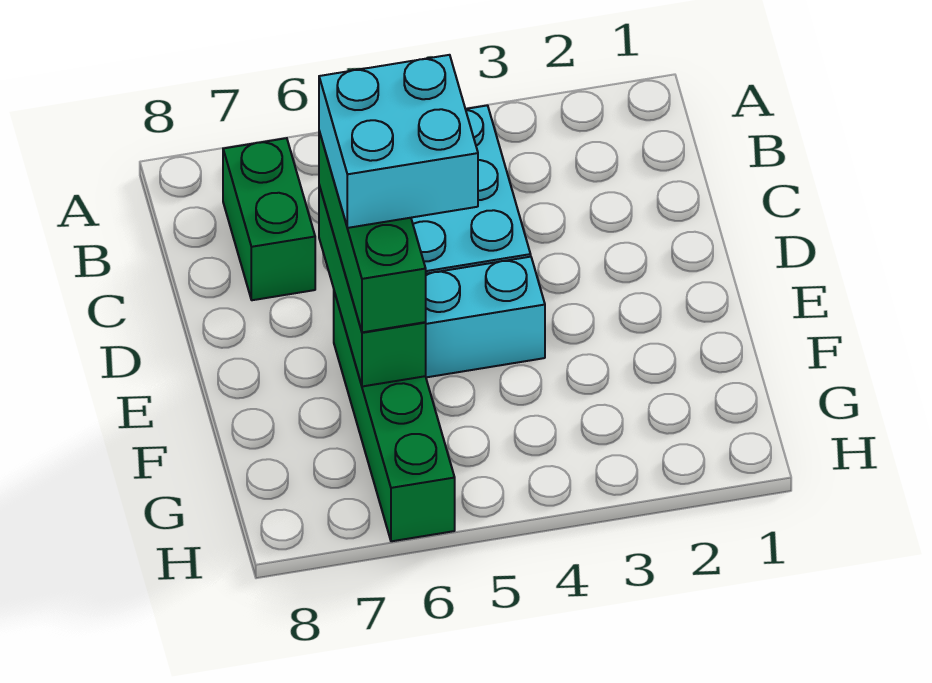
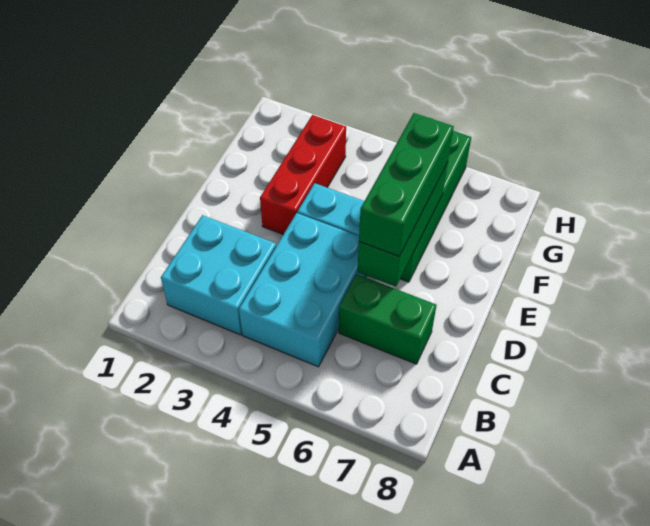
green brick B7:C7 level 1 -> green brick C6:C7 level 1
cyan brick D5:E6 level 4 -> cyan brick B2:C3 level 1
none -> red brick E3:G3 level 1

